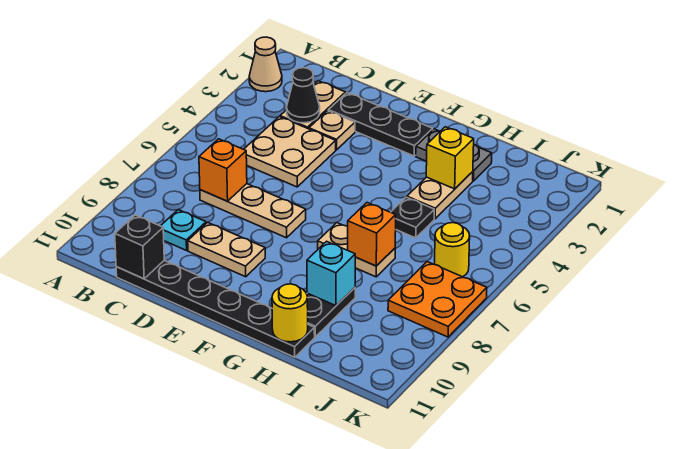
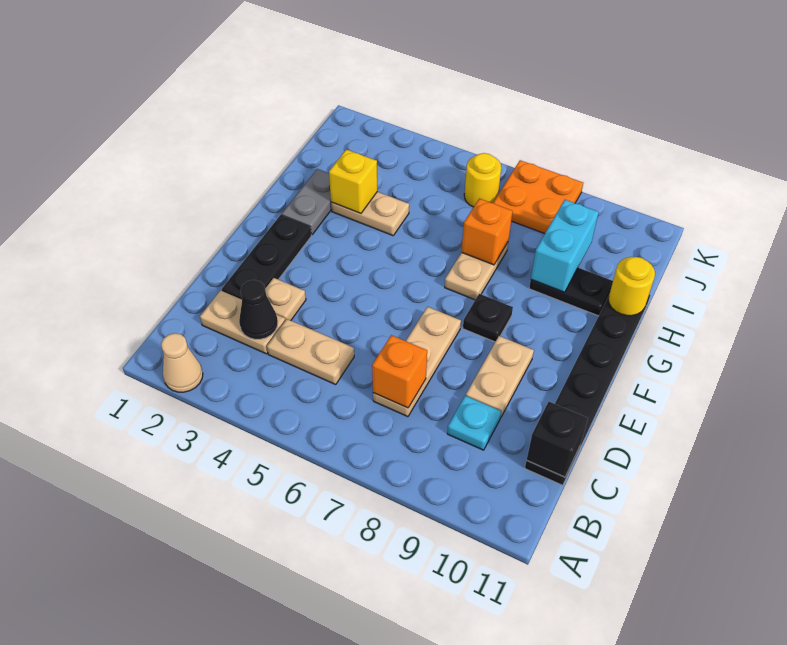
tan plate C4:D5 level 1 -> tan plate C4:C5 level 1
black plate H5 level 1 -> black plate F8 level 1
cyan brick H9 level 2 -> cyan brick H9:I9 level 2

